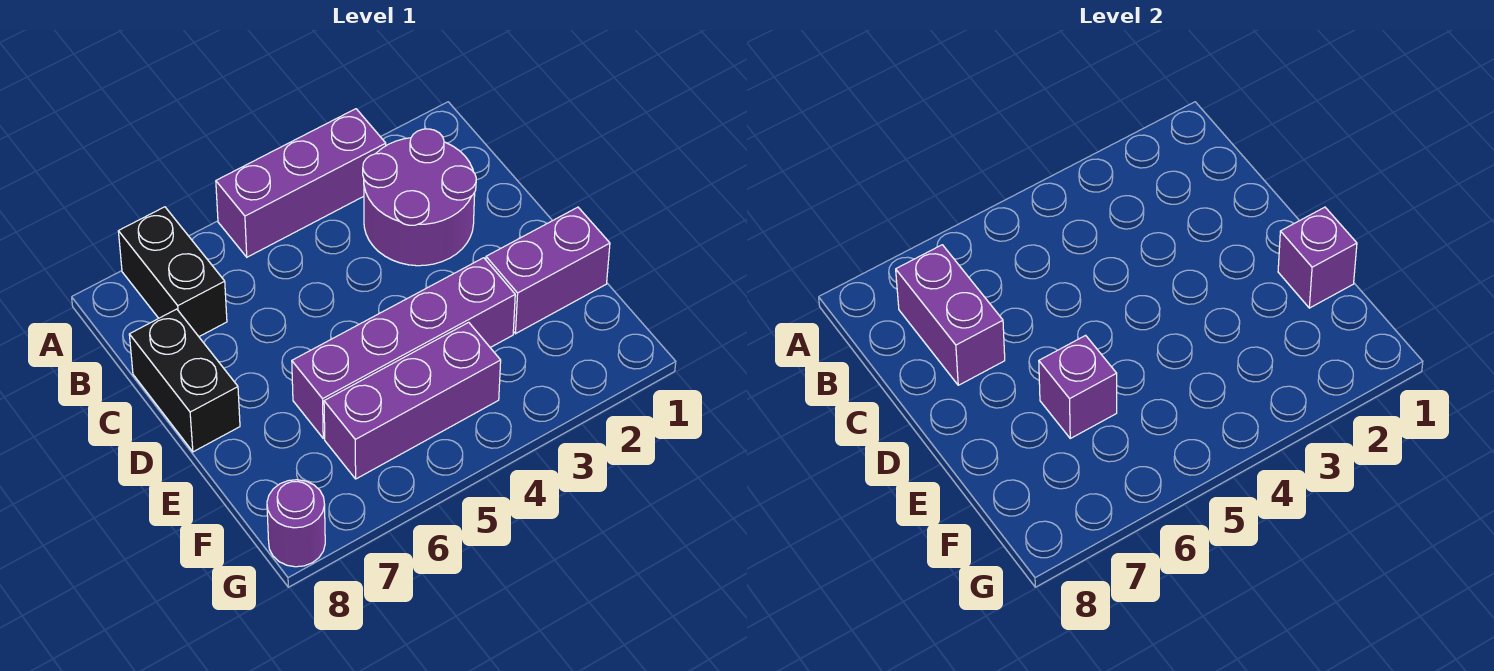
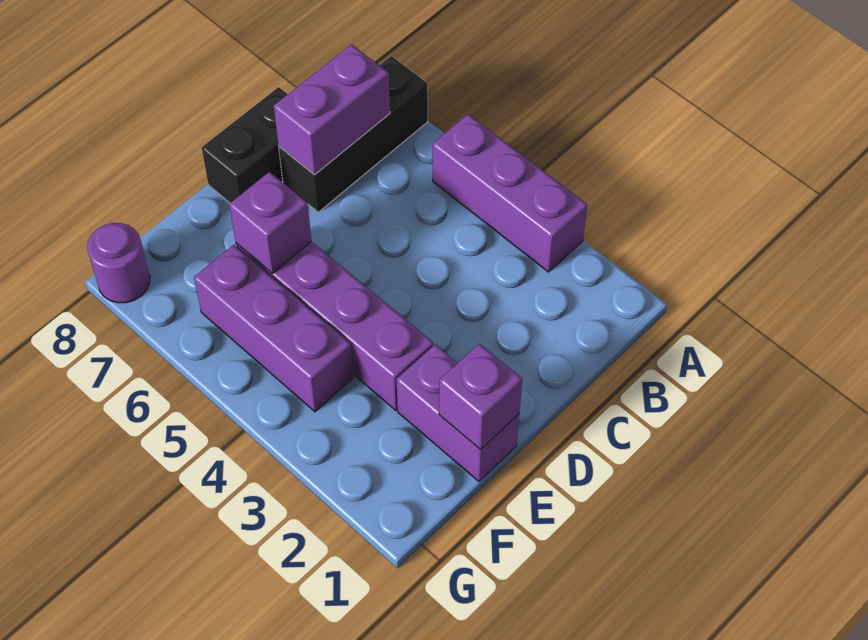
black brick A7:B7 level 1 -> black brick A7:C7 level 1
purple round brick B2:C3 level 1 -> none

